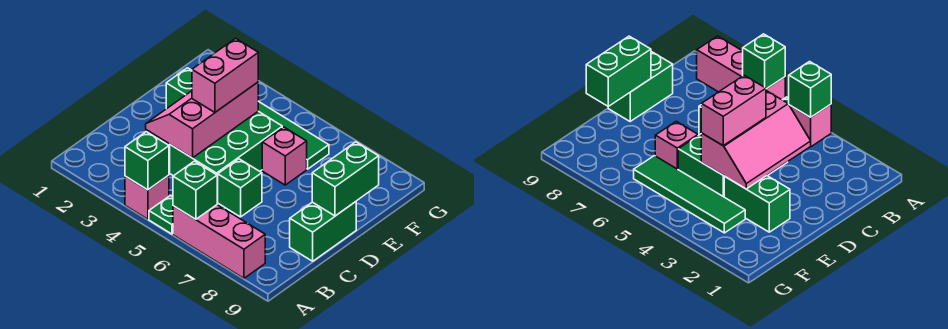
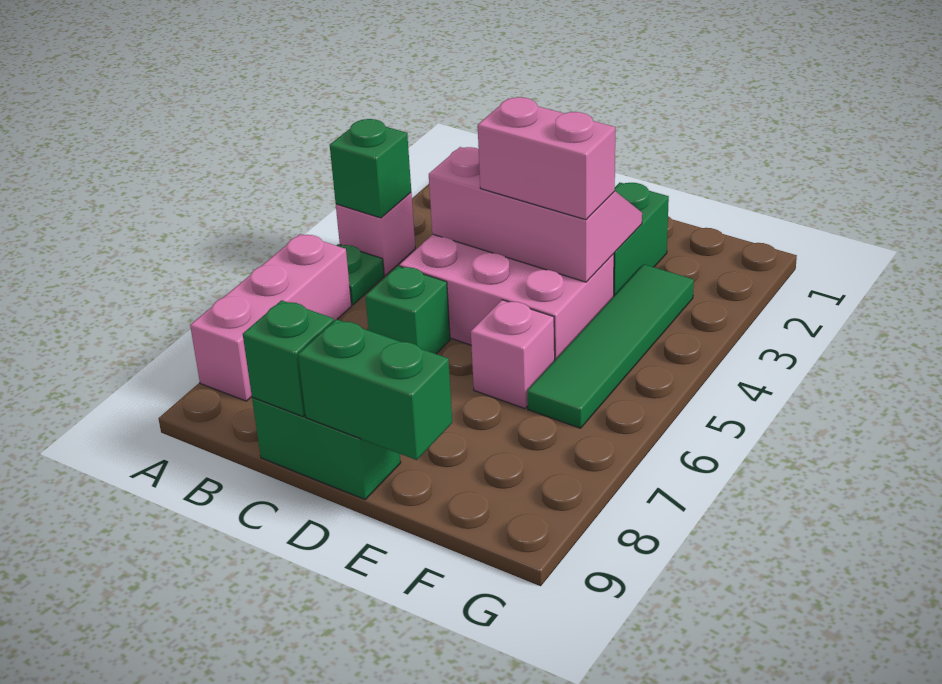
green brick A6 level 2 -> green brick C9 level 2
green brick C4:E5 level 1 -> pink brick C4:E5 level 1

